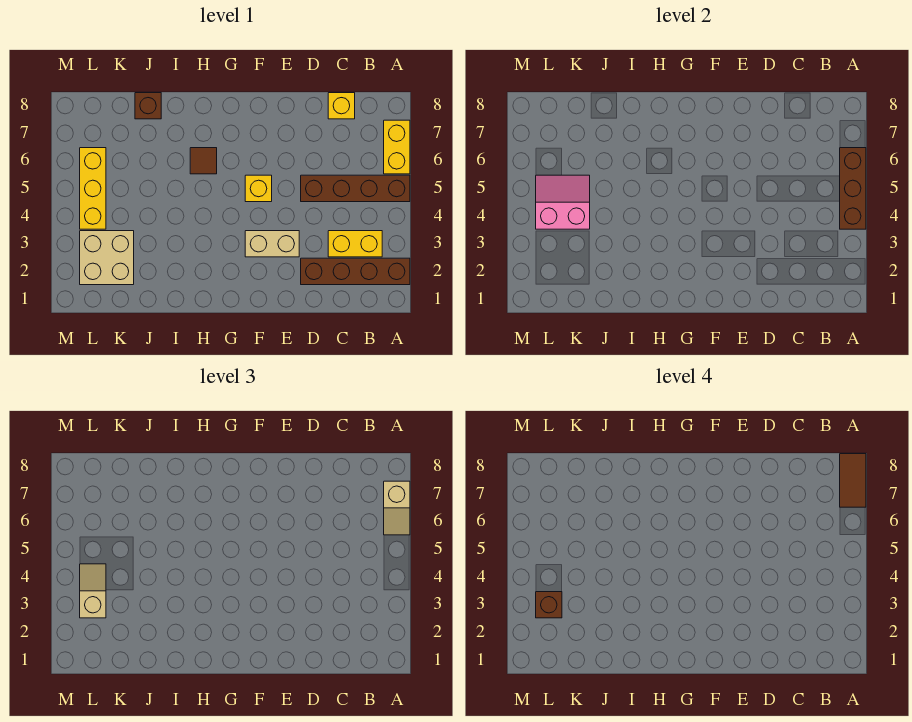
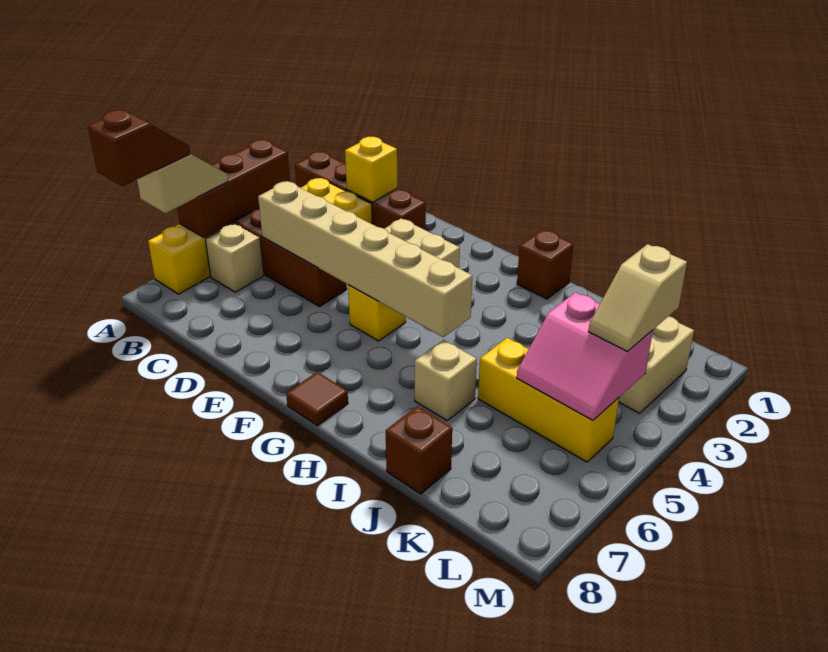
brown tile A7:A8 level 4 -> brown slope A7:A8 level 4 top 8
none -> tan brick B6 level 1
none -> tan brick C5:H5 level 2
yellow brick C8 level 1 -> yellow brick C2 level 2
brown tile H6 level 1 -> brown tile G8 level 1
none -> tan brick I6 level 1
brown brick L3 level 4 -> brown brick H1 level 1
yellow brick L4:L6 level 1 -> yellow brick J5:L5 level 1

